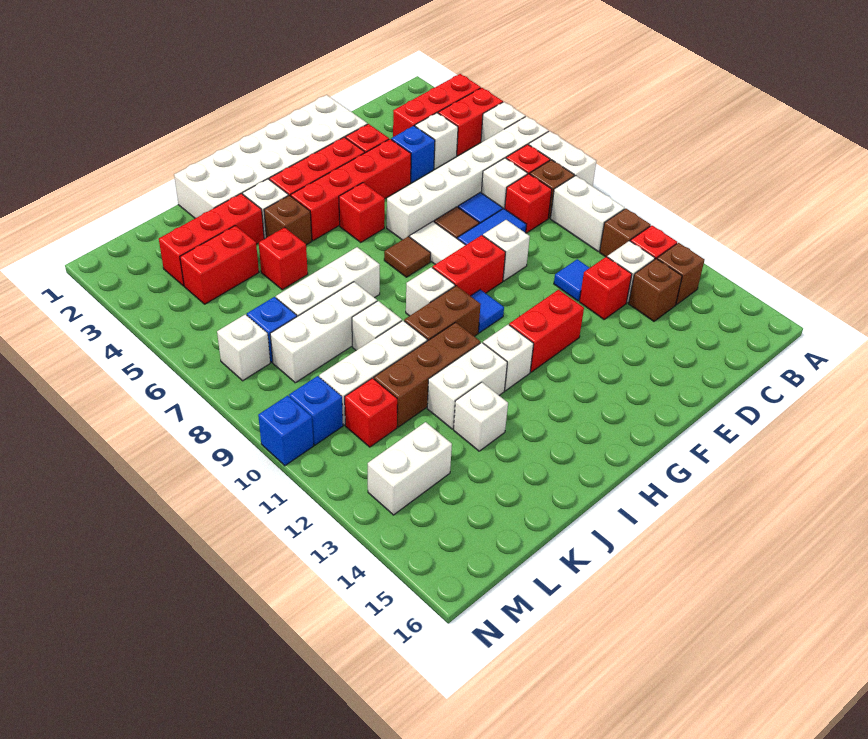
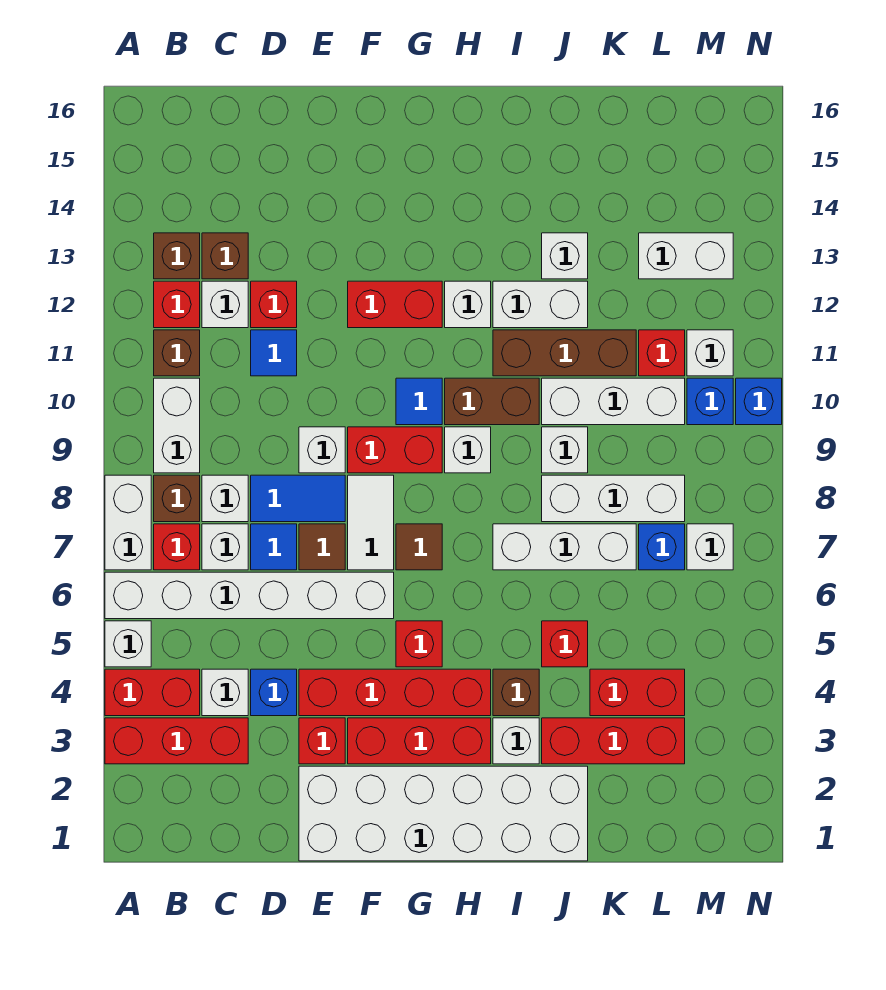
red brick C8 level 1 -> white brick C8 level 1
none -> white brick M11 level 1

